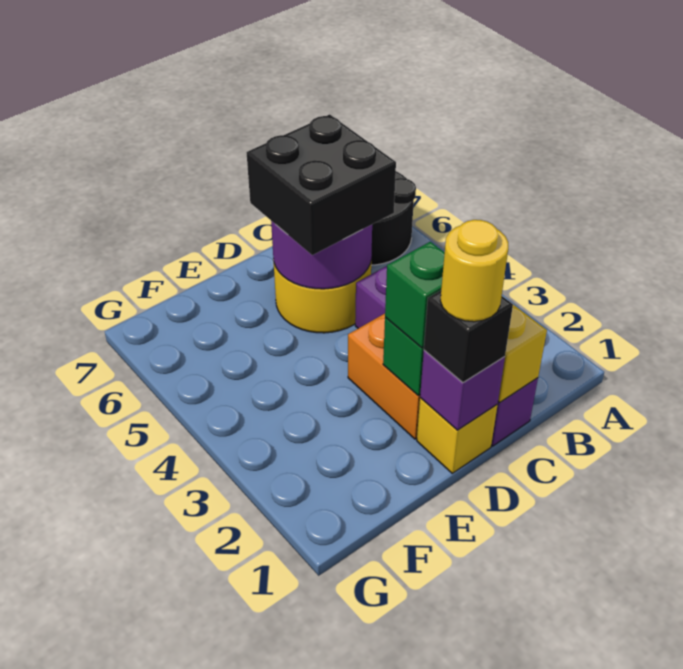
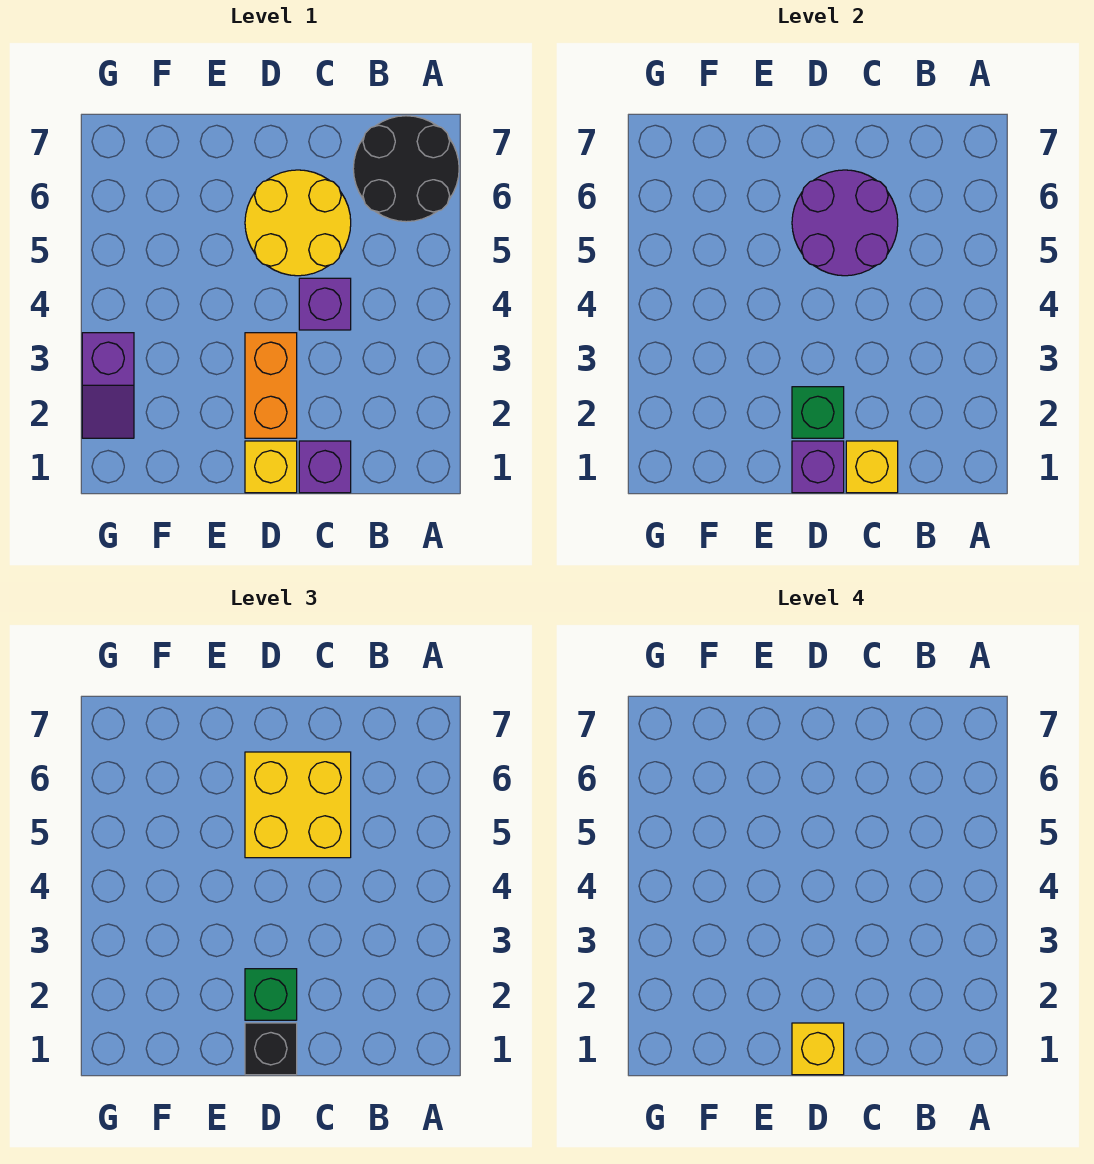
black brick C5:D6 level 3 -> yellow brick C5:D6 level 3
yellow round brick D1 level 4 -> yellow brick D1 level 4
none -> purple slope G2:G3 level 1 top 3

